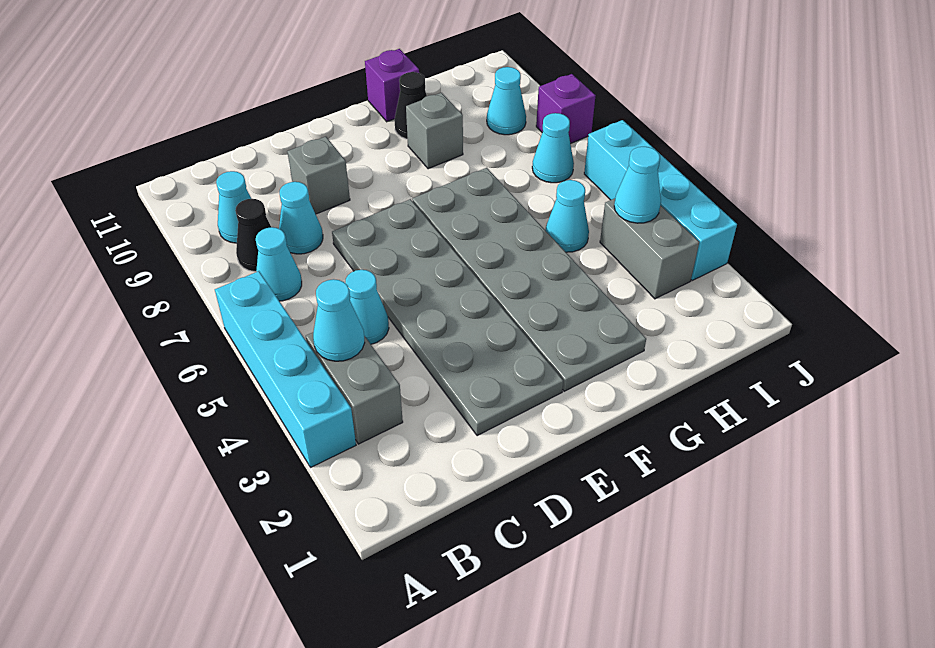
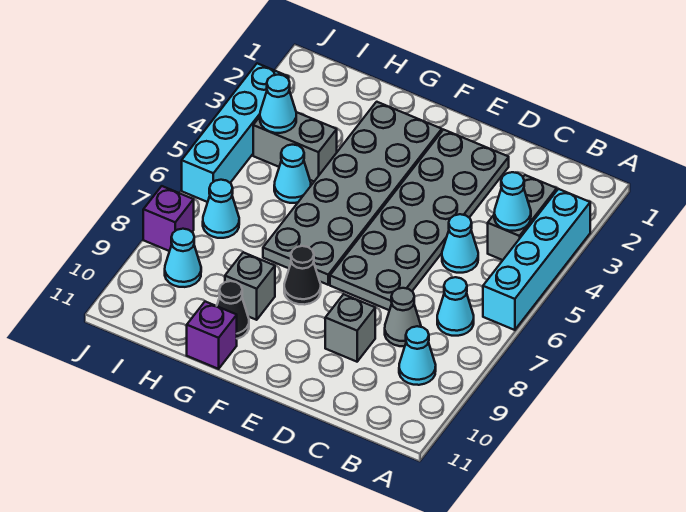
black cone B8 level 1 -> black cone F8 level 1
cyan cone C8 level 1 -> grey cone C8 level 1
grey brick I3:I4 level 1 -> grey brick H4:I4 level 1

